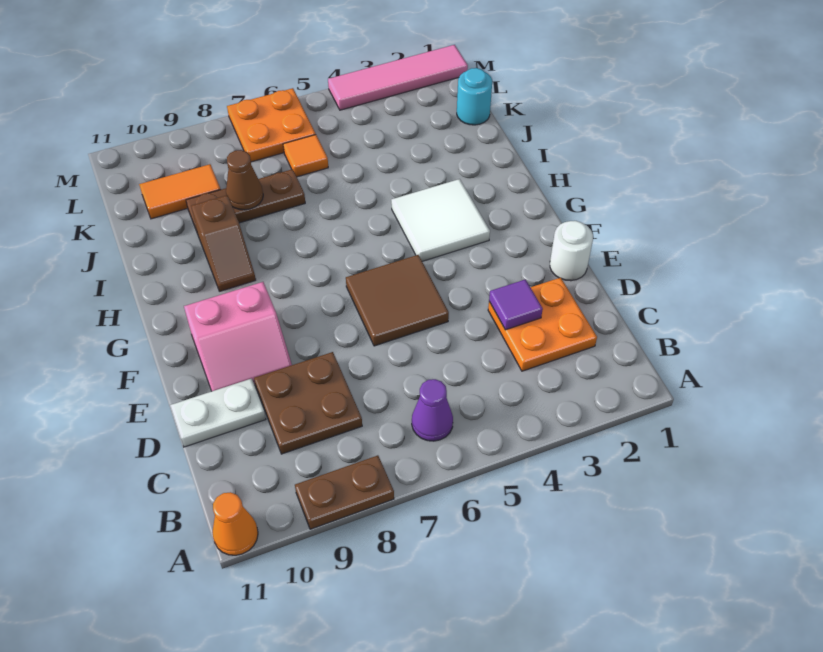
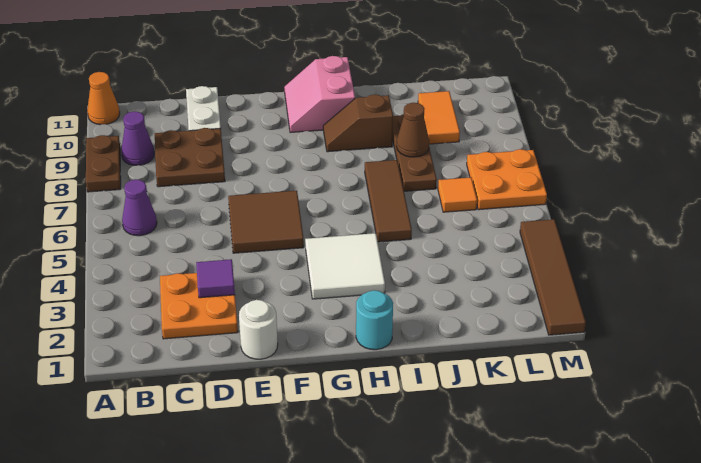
none -> purple cone B9 level 1
pink slope E9:F10 level 1 top F -> pink slope G10:H11 level 1 top H
none -> brown tile I5:I7 level 1
cyan round brick K1 level 1 -> cyan round brick H1 level 1
pink tile M1:M4 level 1 -> brown tile M1:M4 level 1

